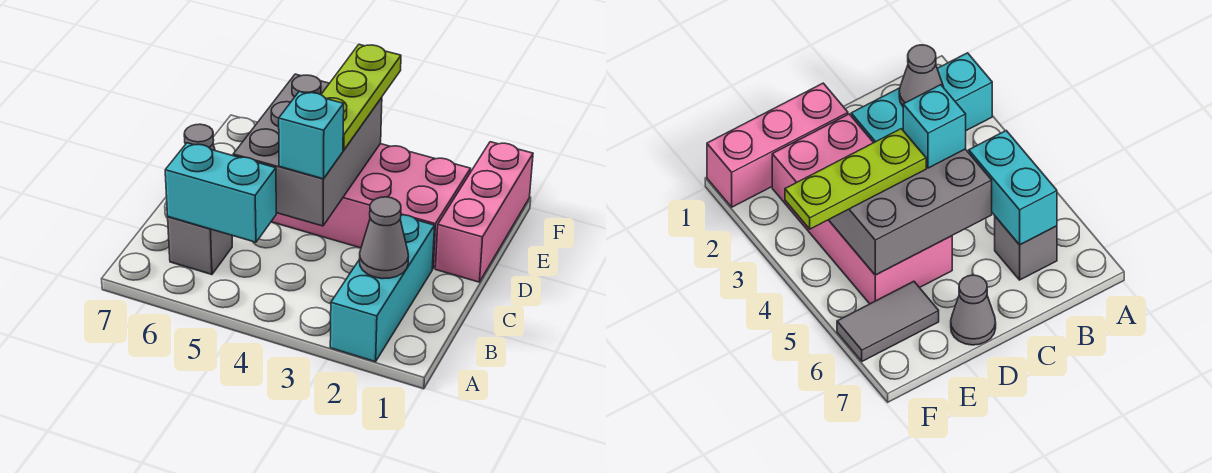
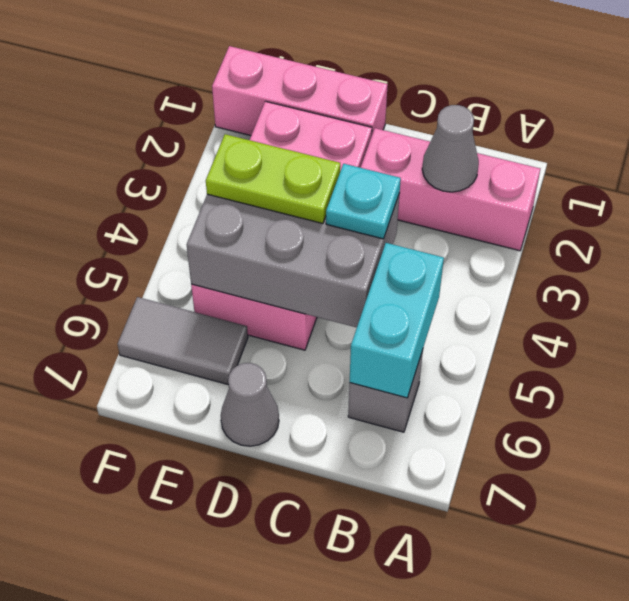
cyan brick A2:C2 level 1 -> pink brick A2:C2 level 1
cyan brick C4 level 3 -> cyan plate C4 level 3
lime plate D4:F4 level 3 -> lime plate D4:E4 level 3

